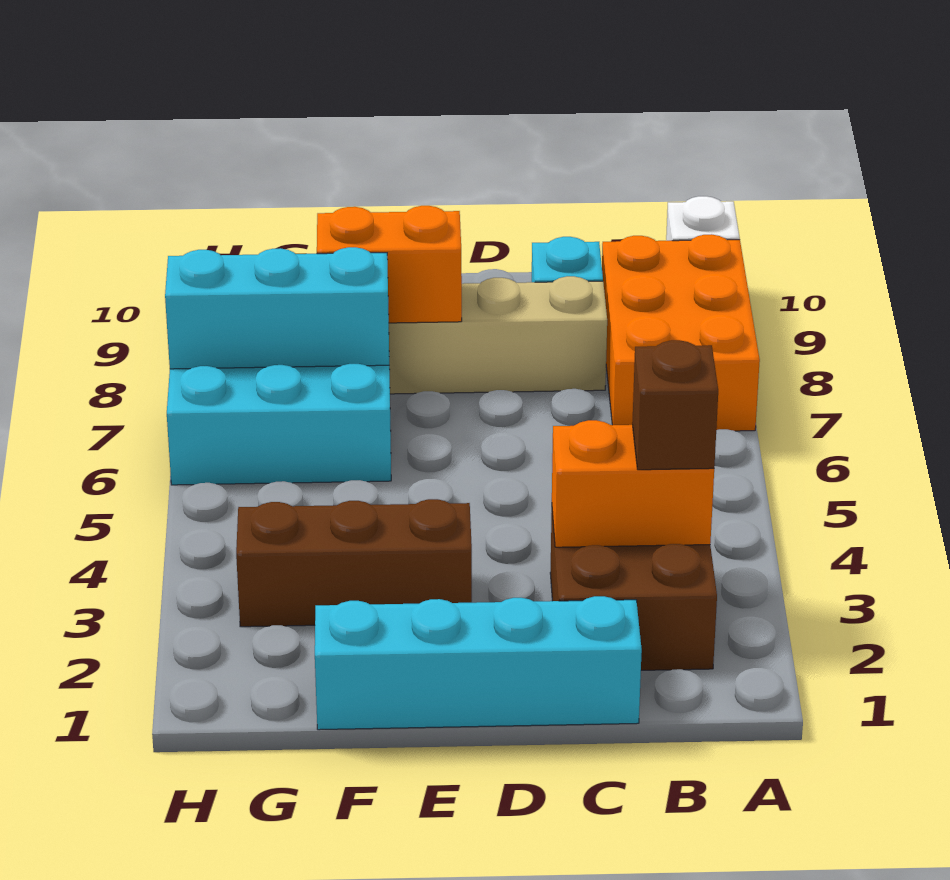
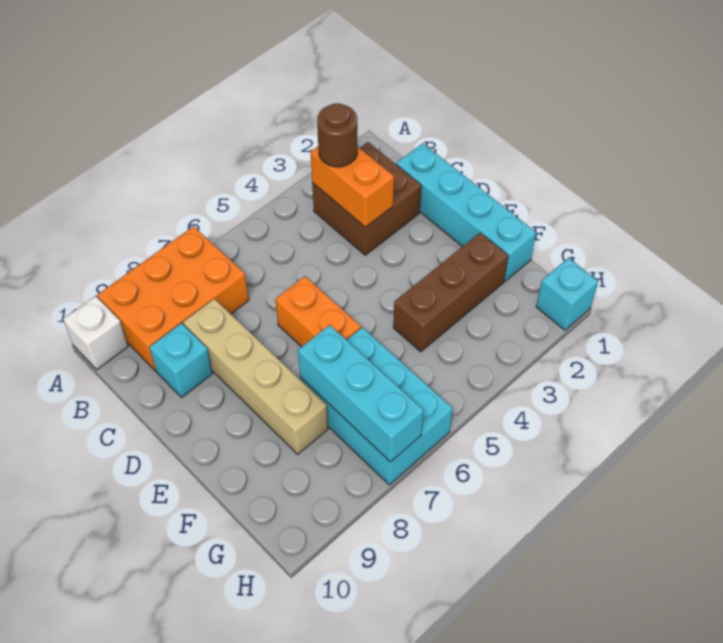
brown brick B3 level 3 -> brown round brick B3 level 3
brown brick E3:G3 level 1 -> brown brick F2:F4 level 1
orange brick E8:F8 level 2 -> orange brick D6:E6 level 1
none -> cyan brick H1 level 1

